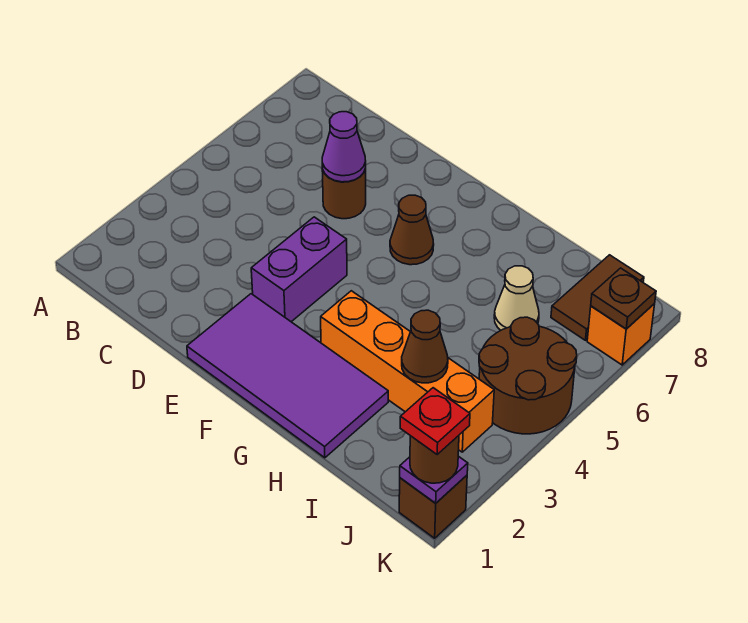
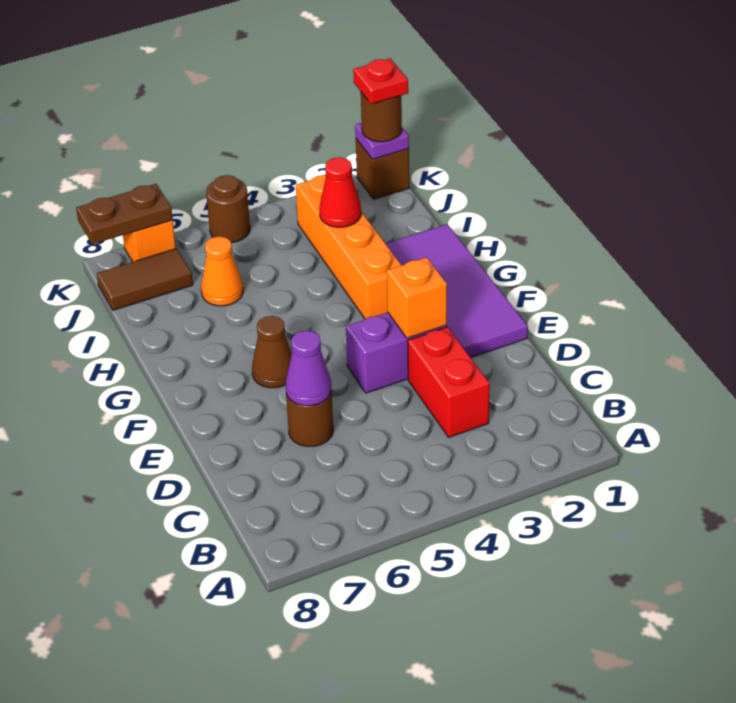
none -> red brick C3:D3 level 1
none -> orange brick E3 level 2
brown cone I3 level 2 -> red cone I3 level 2
tan cone I6 level 1 -> orange cone I6 level 1
brown round brick J4:K5 level 1 -> brown round brick K5 level 1
brown plate K7 level 2 -> brown plate K7:K8 level 2

